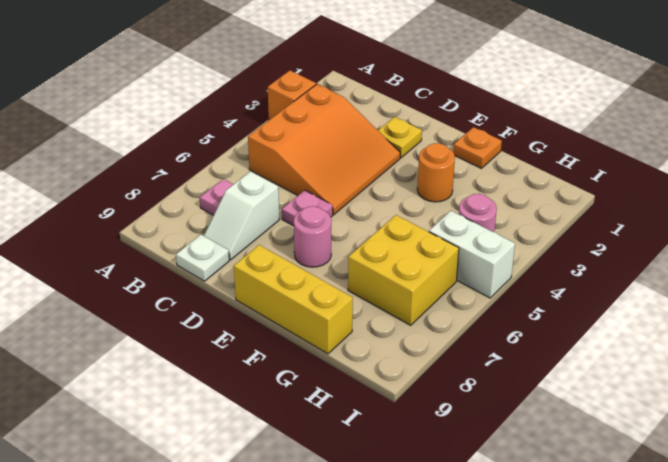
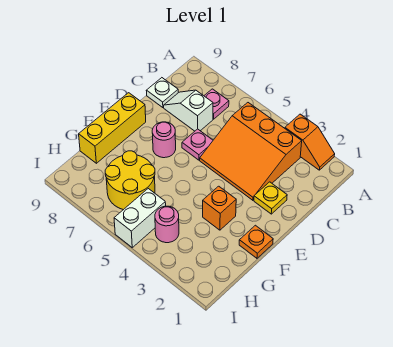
orange round brick F3 level 1 -> orange brick F3 level 1
yellow brick G6:H7 level 1 -> yellow round brick G6:H7 level 1

